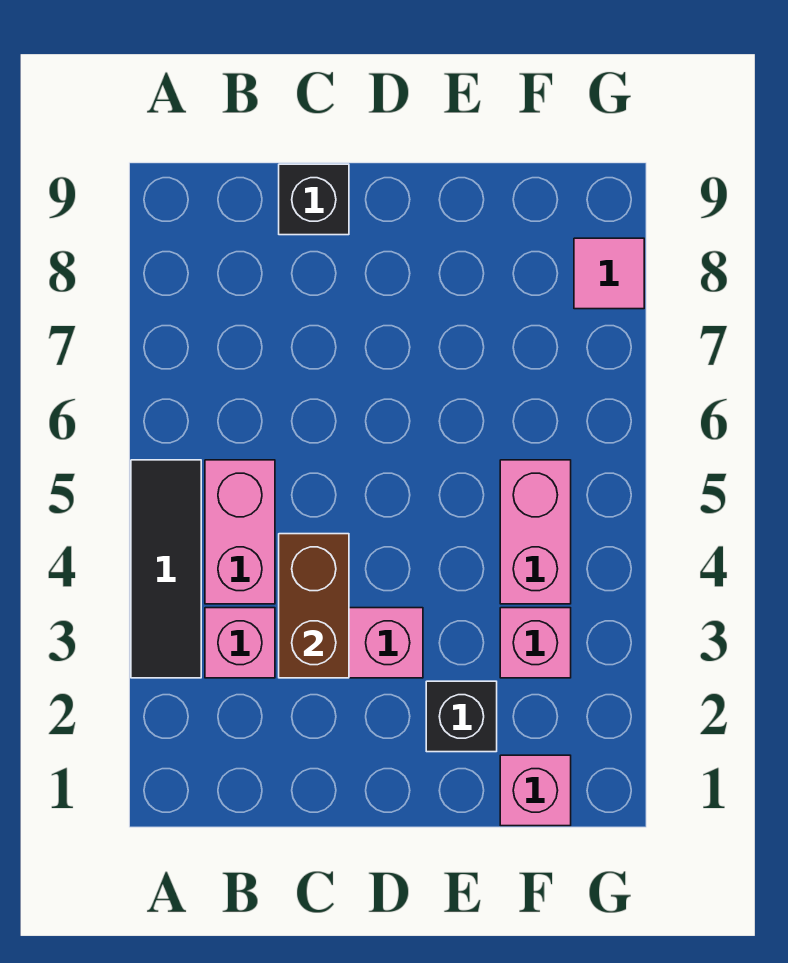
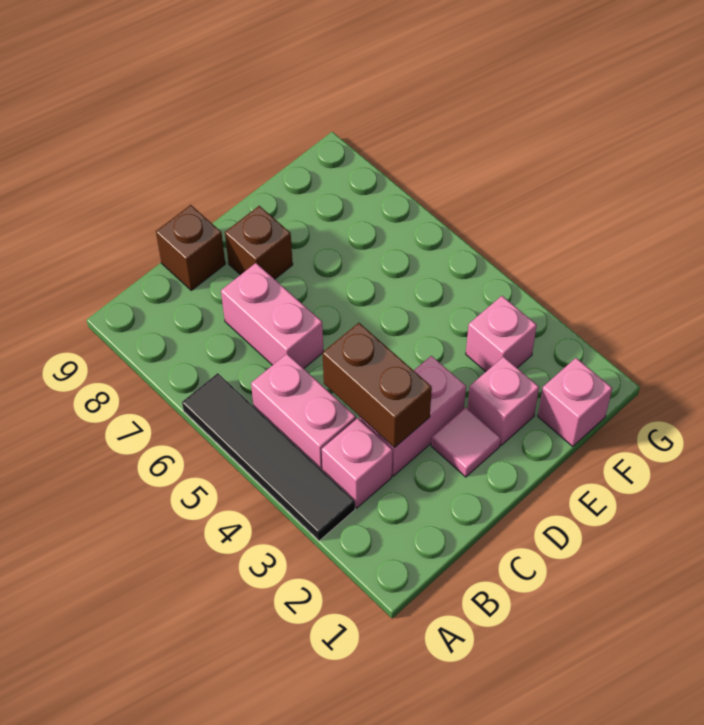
black tile A3:A5 level 1 -> black tile A3:A6 level 1
black brick C9 level 1 -> brown brick C9 level 1
none -> brown brick D8 level 1
black brick E2 level 1 -> pink brick E2 level 1
pink brick F4:F5 level 1 -> pink brick C6:C7 level 1
pink tile G8 level 1 -> pink tile D2 level 1

